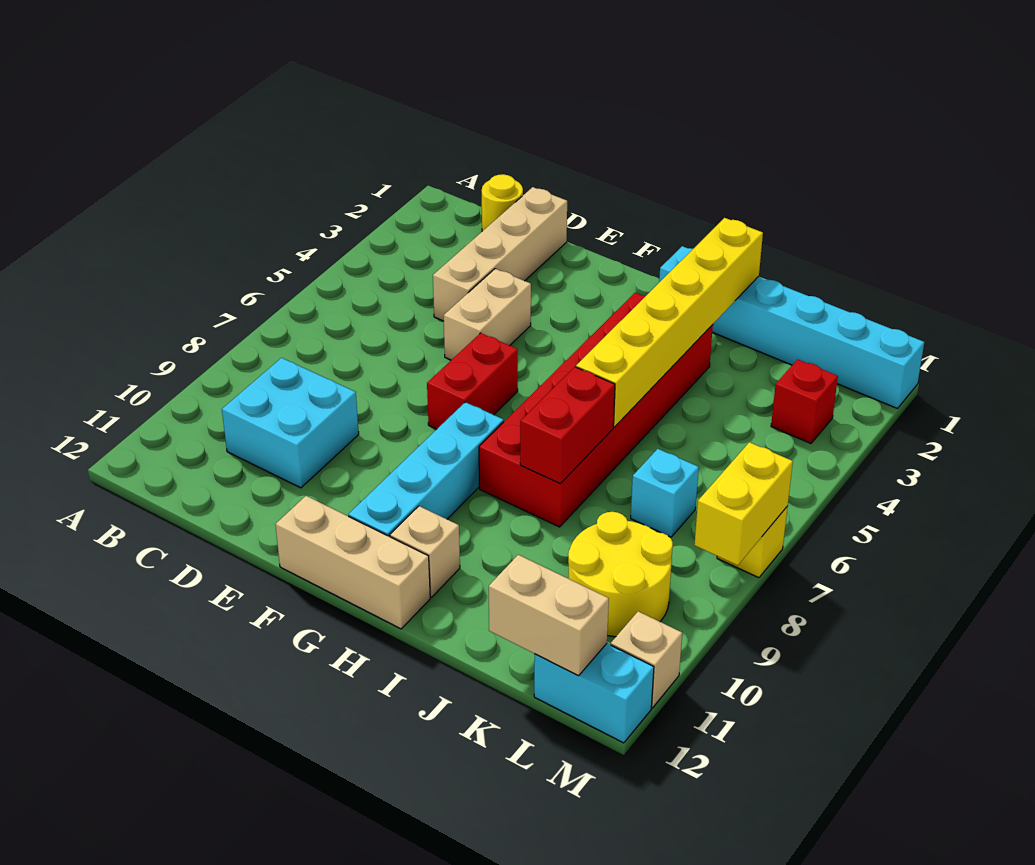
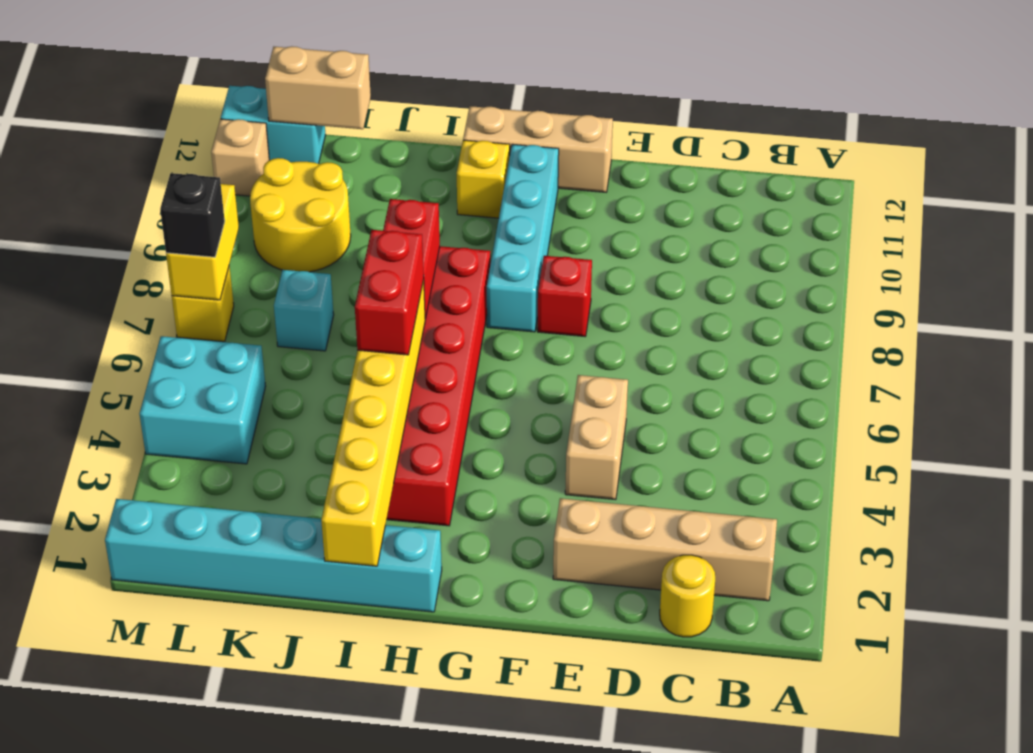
cyan brick C9:D10 level 1 -> cyan brick L4:M5 level 1
tan brick D1:D4 level 1 -> tan brick B2:E2 level 1
red brick F6:F7 level 1 -> red brick I5:I6 level 3
tan brick H11 level 1 -> yellow brick H11 level 1
red brick L3 level 1 -> red brick F8 level 1
none -> black brick M7 level 3

